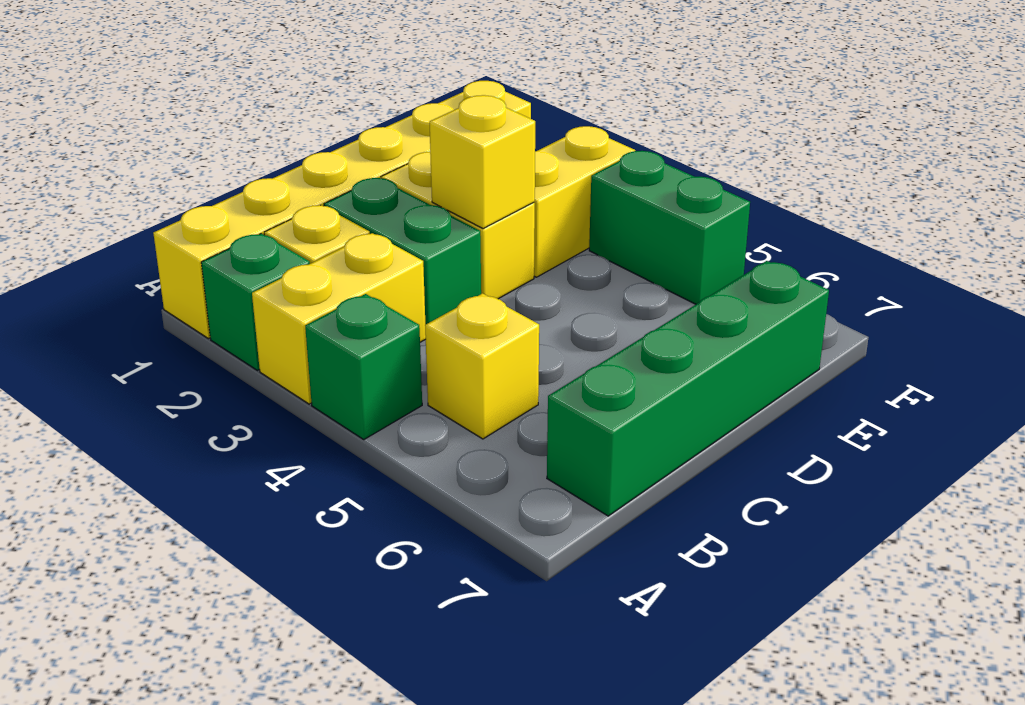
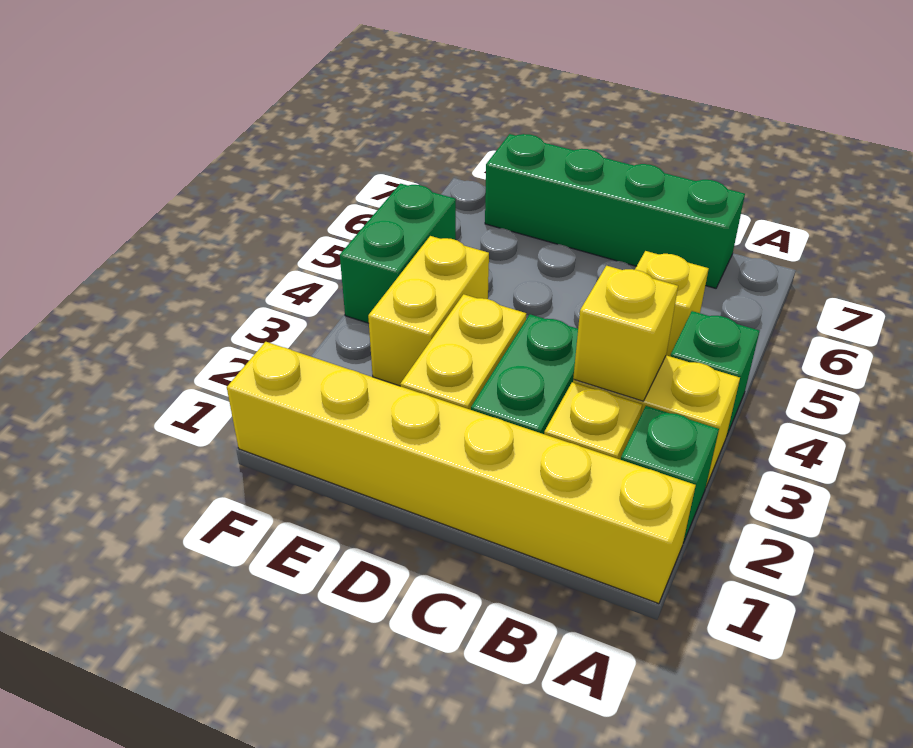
yellow brick D3 level 2 -> yellow brick B3 level 2
yellow brick E3:F3 level 1 -> yellow brick E3:E4 level 1

